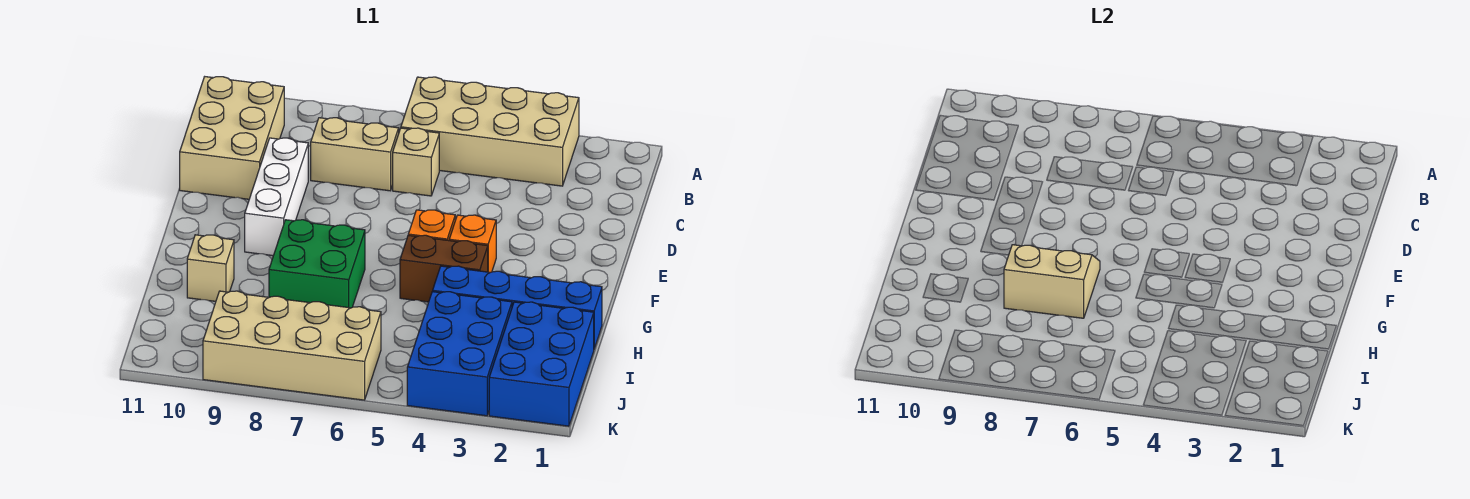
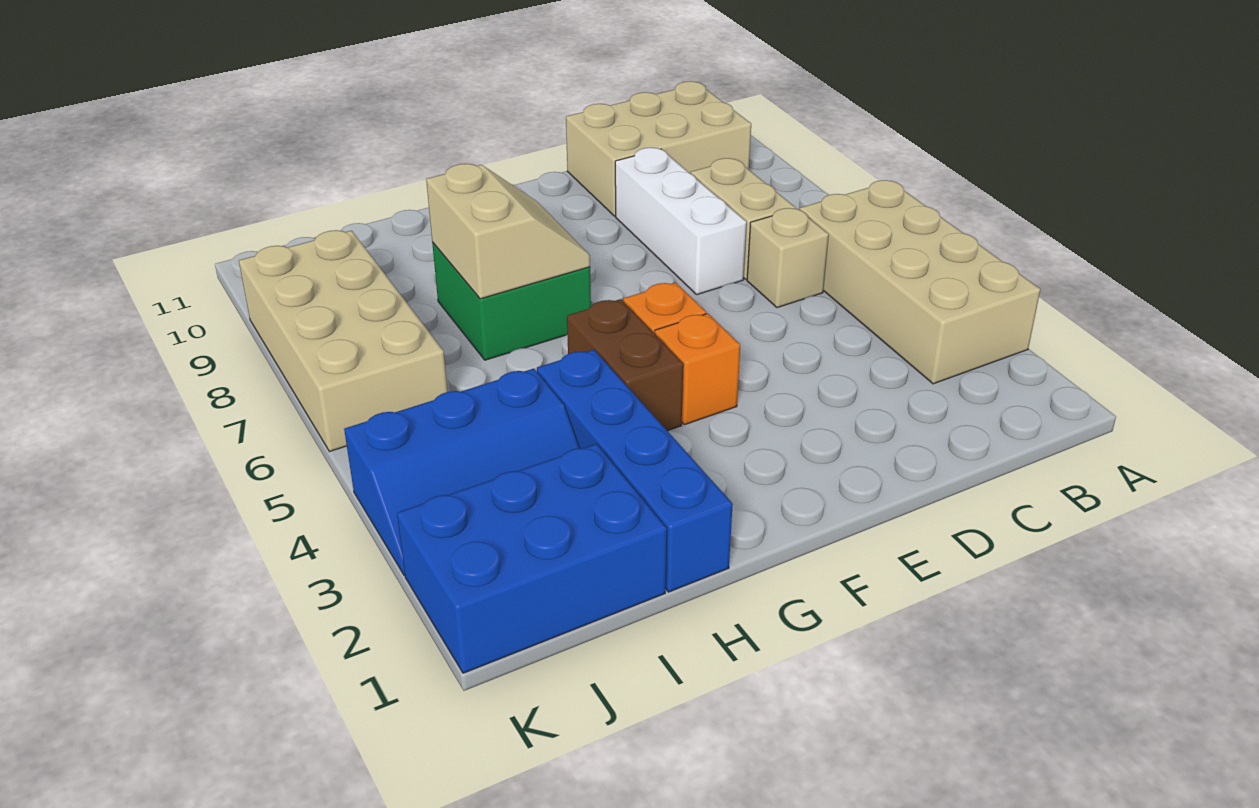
white brick D9:F9 level 1 -> white brick D7:D9 level 1
tan brick H10 level 1 -> none
blue brick I3:K4 level 1 -> blue slope I3:K4 level 1 top 4

